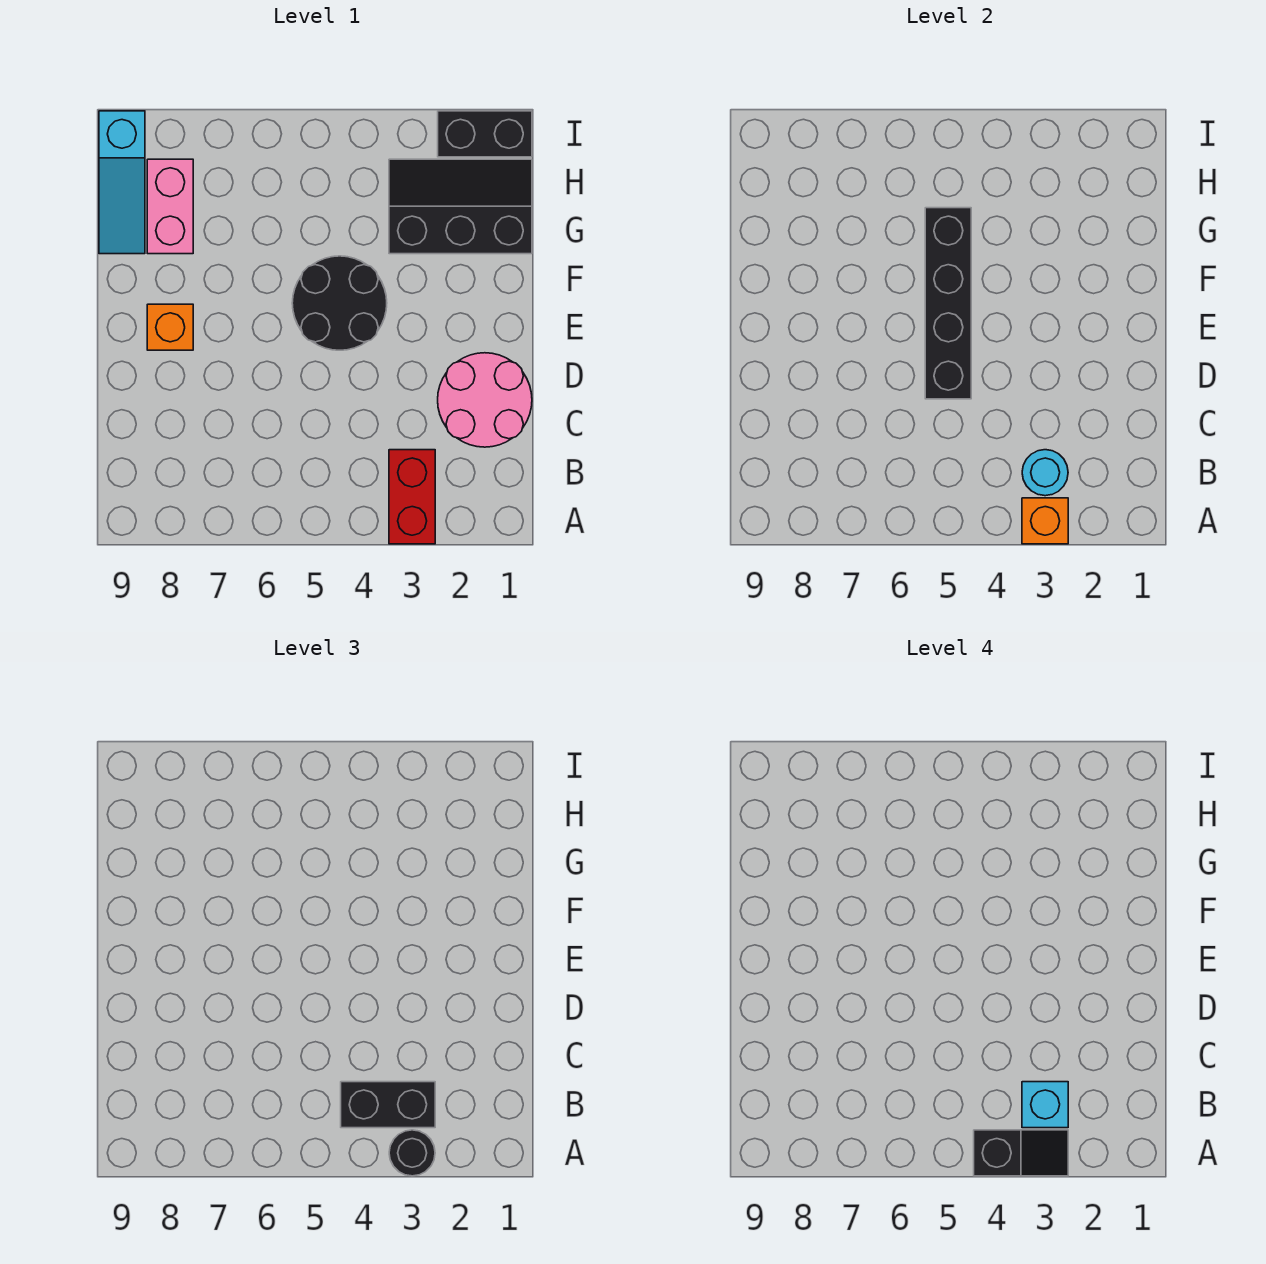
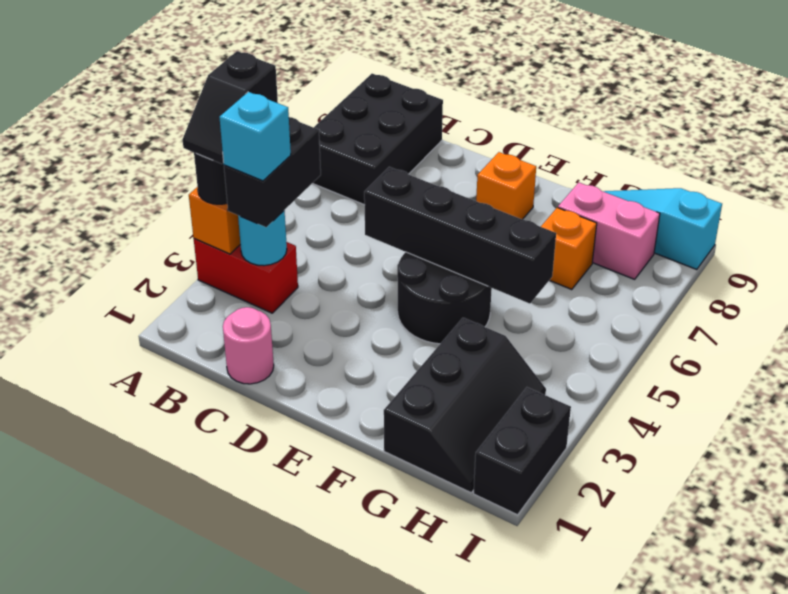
none -> black brick A7:B9 level 1
pink round brick C1:D2 level 1 -> pink round brick C1 level 1
none -> orange brick G7 level 1

